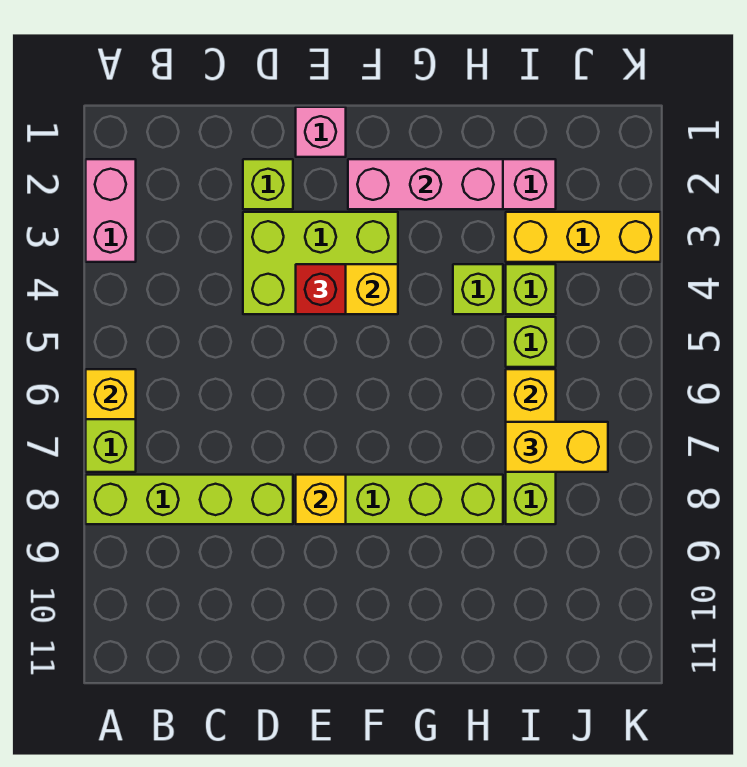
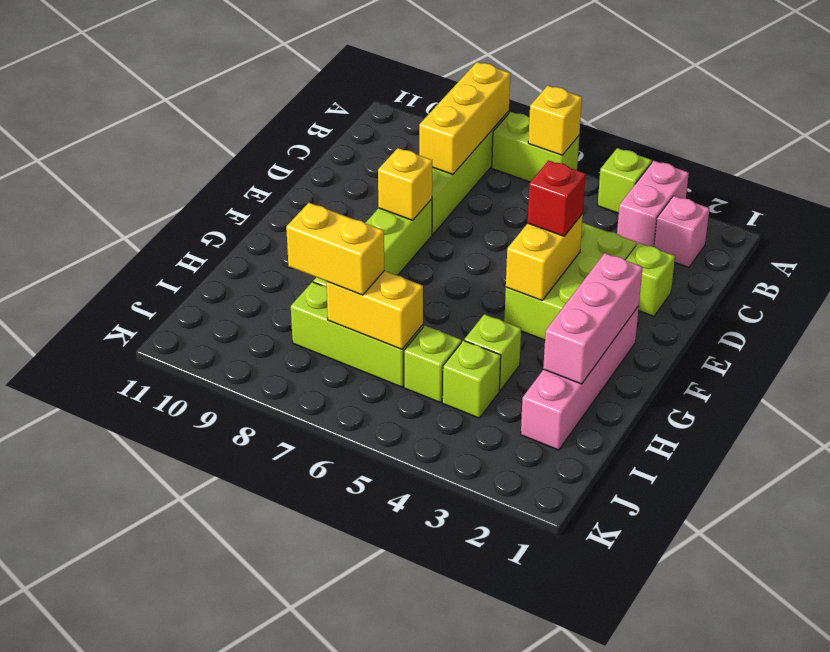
pink brick A2:A3 level 1 -> pink brick A3:B3 level 1
none -> lime brick A4 level 1
pink brick E1 level 1 -> pink brick B2 level 1
yellow brick I3:K3 level 1 -> yellow brick A8:C8 level 2
yellow brick I7:J7 level 3 -> yellow brick I7:I8 level 3

